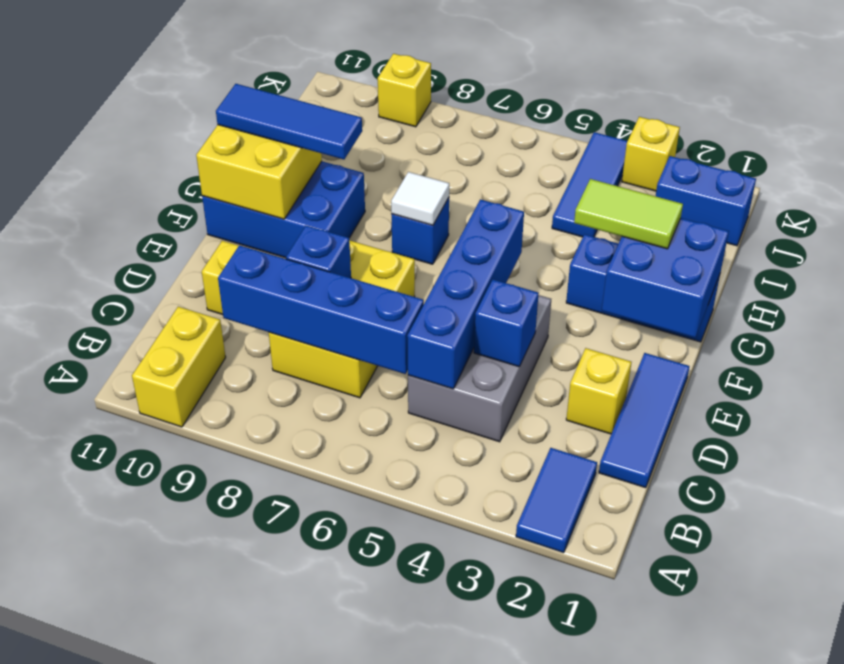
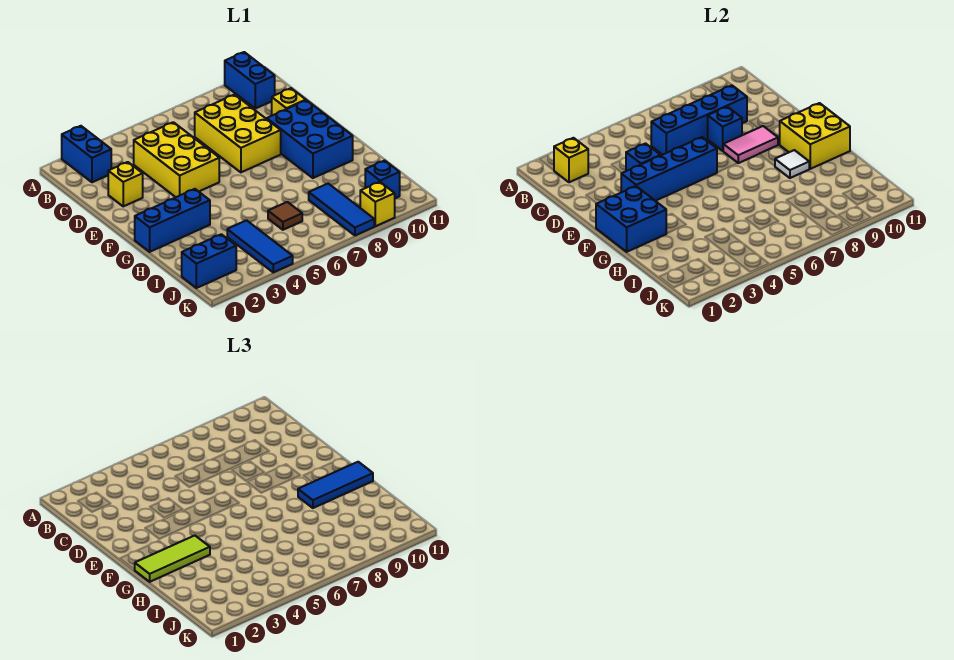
blue tile A2:B2 level 1 -> blue brick A2:B2 level 1
yellow brick A10:B10 level 1 -> blue brick A10:B10 level 1
blue tile C1:E1 level 1 -> blue tile I8:K8 level 1
grey brick C4:E5 level 1 -> yellow brick C4:E5 level 1
blue brick C5:F5 level 2 -> blue brick E3:E6 level 2
none -> pink tile E8:E9 level 2
blue brick F9:G11 level 1 -> blue brick E9:G10 level 1
lime tile G2:G3 level 3 -> lime tile G1:G3 level 3
blue brick G7 level 1 -> blue brick J10 level 1
white tile G7 level 2 -> white tile G9 level 2
none -> brown tile I6 level 1
yellow brick K3 level 1 -> yellow brick B2 level 2

